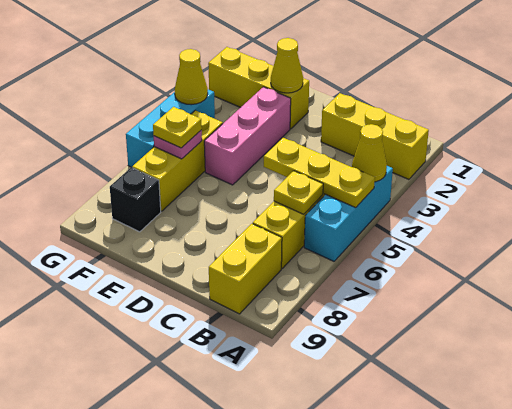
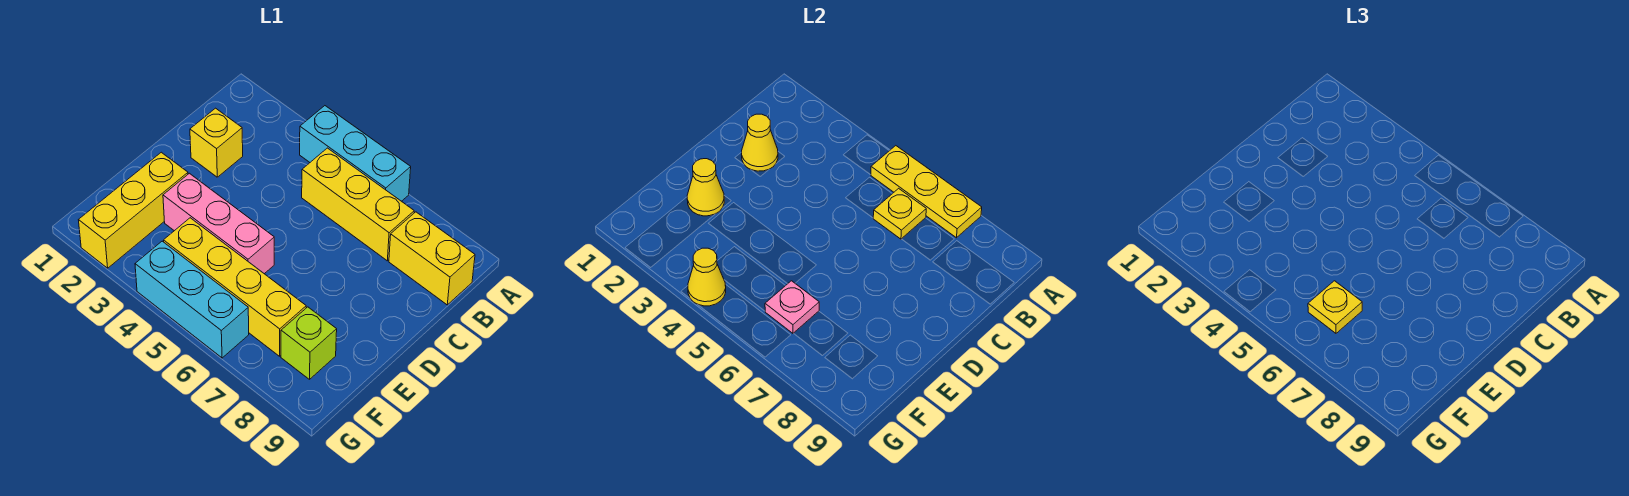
yellow brick A2:C2 level 1 -> yellow brick C2 level 1
yellow cone A4 level 2 -> yellow cone C2 level 2
yellow plate A5:C5 level 2 -> yellow plate A5:A7 level 2
yellow brick F5:F7 level 1 -> yellow brick F4:F7 level 1
black brick F8 level 1 -> lime brick F8 level 1

